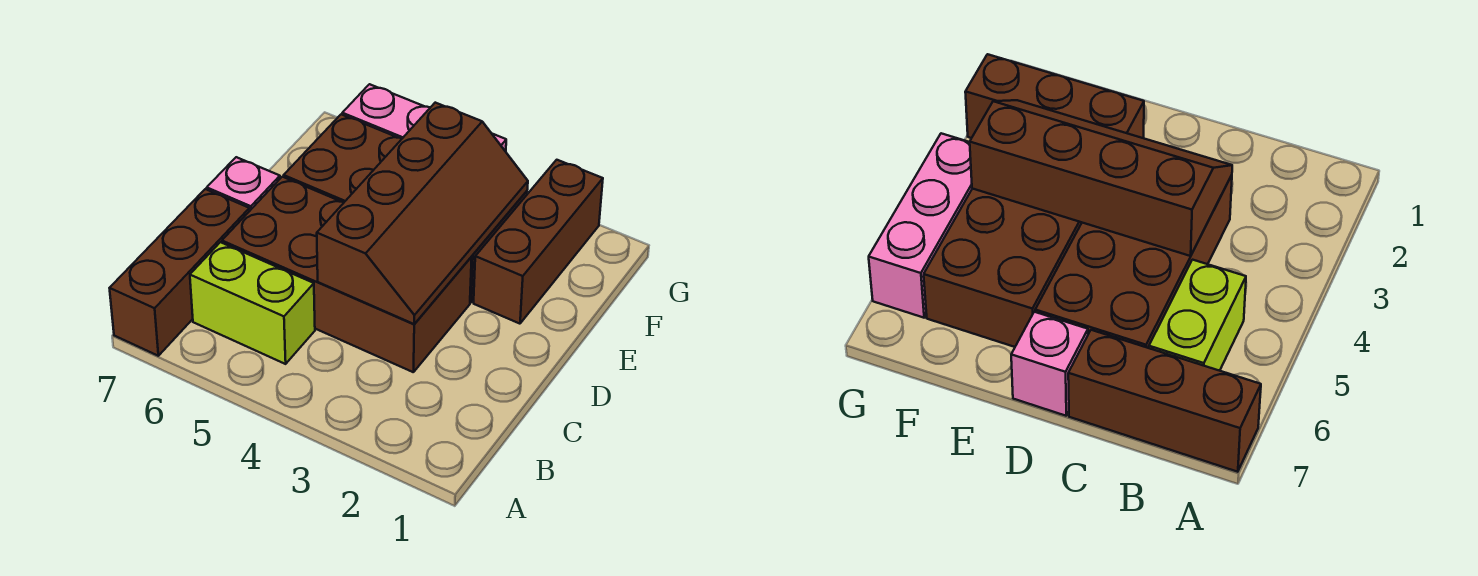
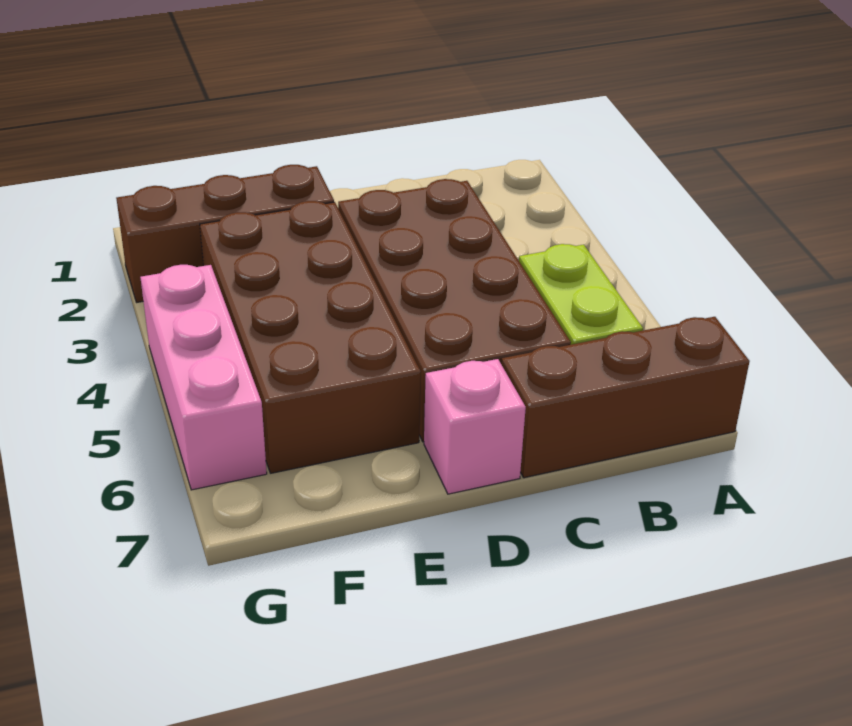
brown slope C3:F4 level 2 top 4 -> none

